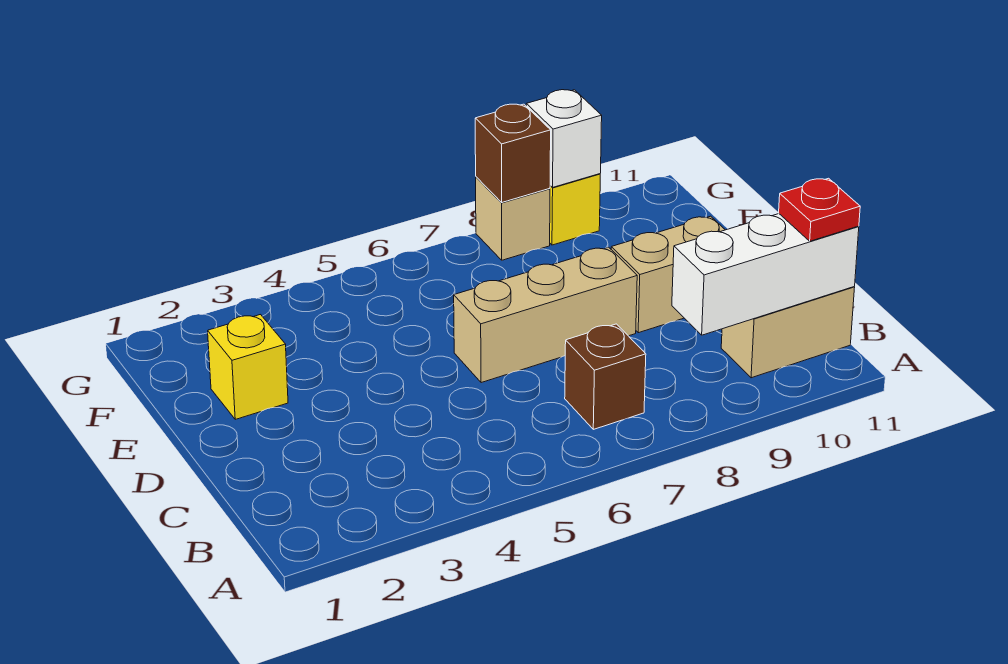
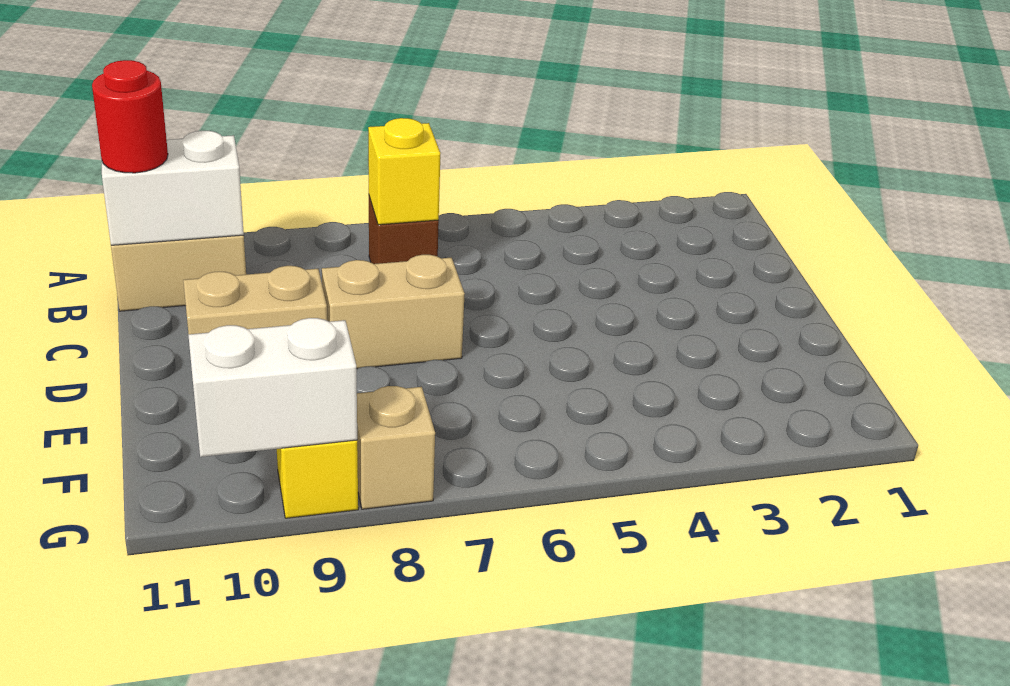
white brick B9:B11 level 2 -> white brick B10:B11 level 2
red plate B11 level 3 -> red round brick B11 level 3
tan brick D6:D8 level 1 -> tan brick D7:D8 level 1
yellow brick E2 level 1 -> yellow brick B7 level 2
brown brick G8 level 2 -> none
white brick G9 level 2 -> white brick G9:G10 level 2

